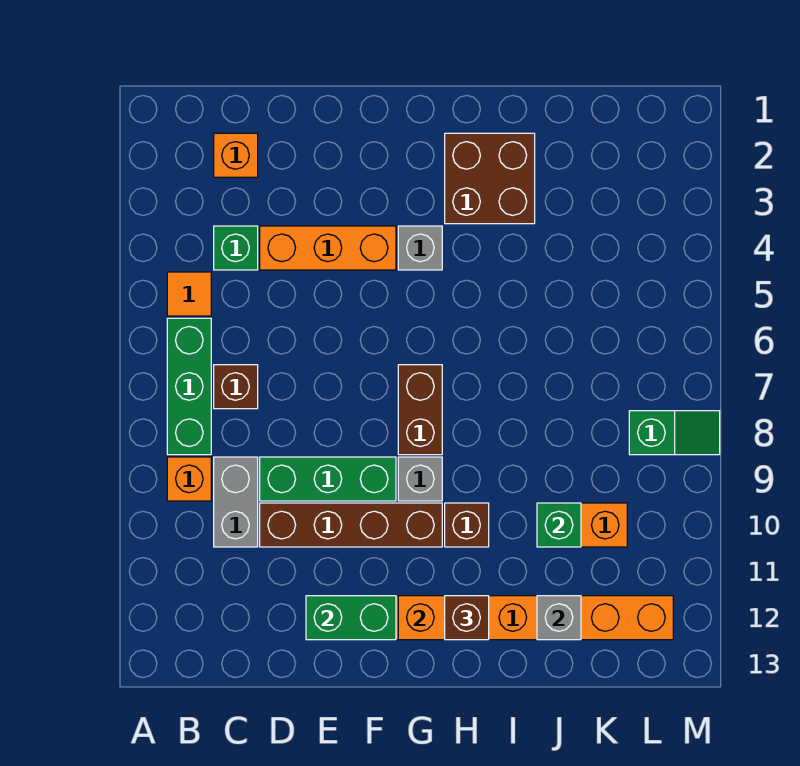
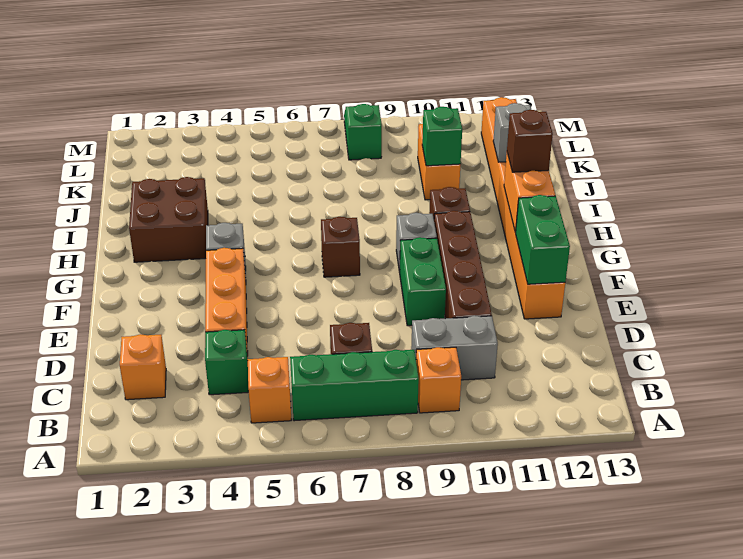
orange tile B5 level 1 -> orange brick B5 level 1
green brick D9:F9 level 1 -> green brick E9:F9 level 1
brown brick G7:G8 level 1 -> brown brick G7 level 1

